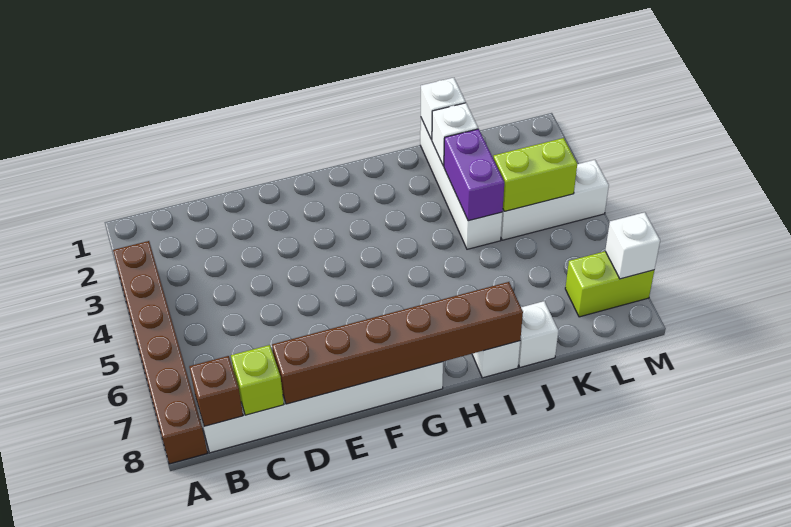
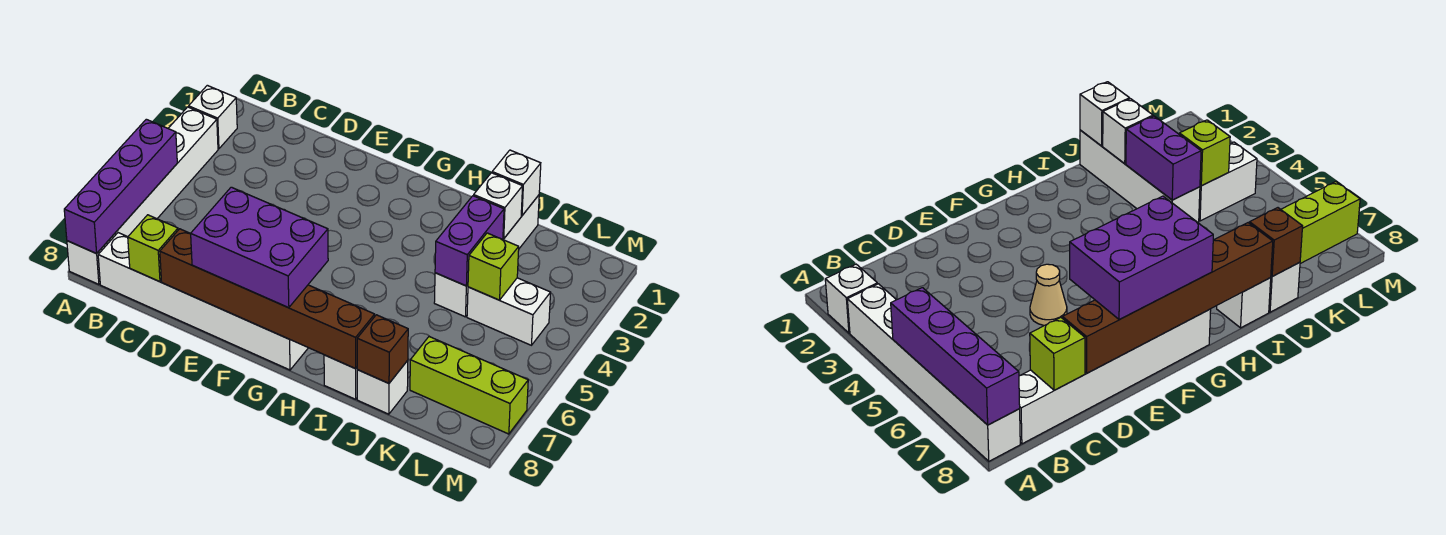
brown brick A3:A8 level 1 -> white brick A3:A8 level 1
none -> purple brick A5:A8 level 2
brown brick B8 level 2 -> brown brick J8 level 2
none -> tan cone E5 level 1
none -> purple brick E7:G8 level 3
white brick K4:M4 level 1 -> white brick K4:L4 level 1
lime brick K4:L4 level 2 -> lime brick K4 level 2
lime brick L7:M7 level 1 -> lime brick K7:M7 level 1
white brick M7 level 2 -> white brick A2 level 1

